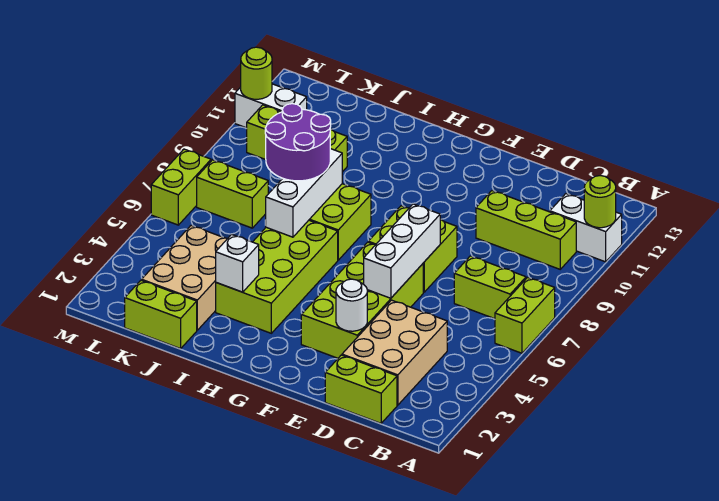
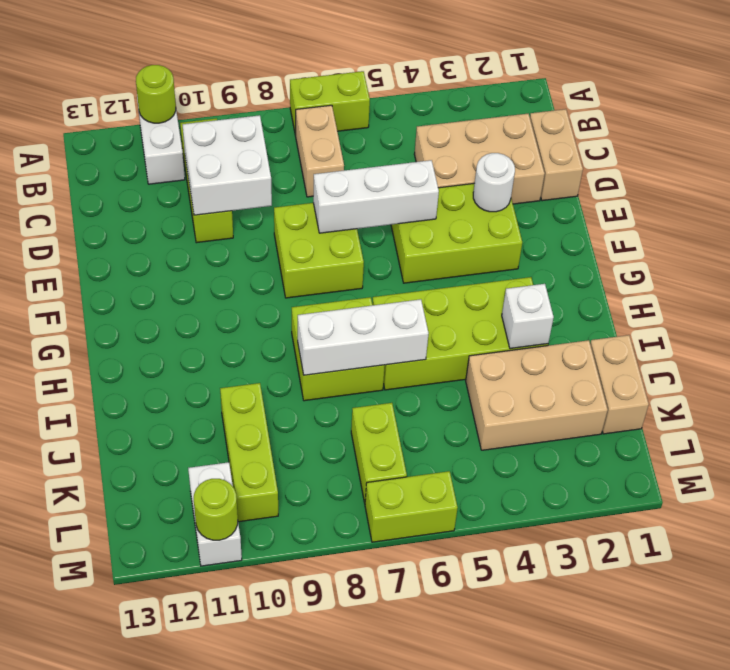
lime brick B7:C7 level 1 -> tan brick B7:C7 level 1
lime brick C1:D1 level 1 -> tan brick C1:D1 level 1
none -> white brick C9:D10 level 2
lime brick E3:F6 level 1 -> lime brick E3:F5 level 1
purple round brick I7:J8 level 3 -> none
lime brick J1:K1 level 1 -> tan brick J1:K1 level 1

